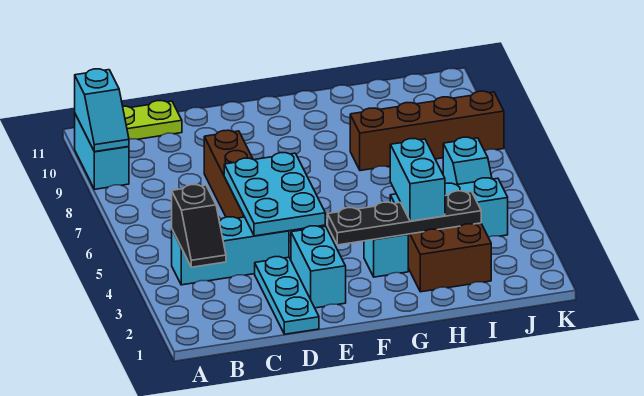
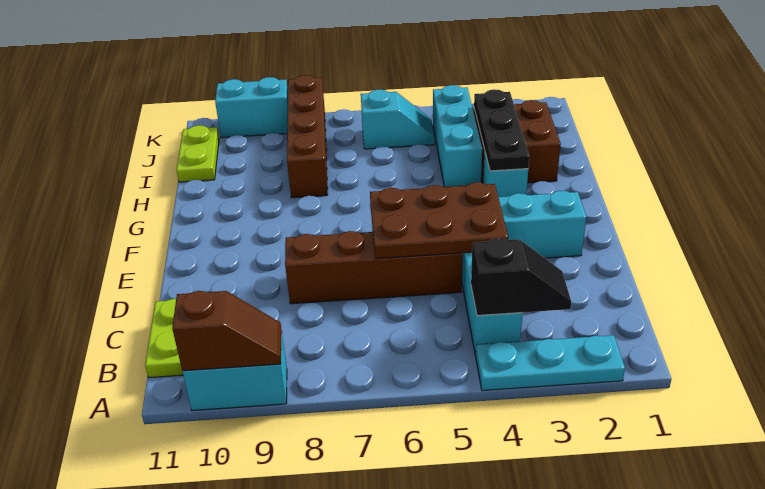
cyan slope A9:A10 level 2 top 10 -> brown slope A9:A10 level 2 top 10
cyan plate D1:D3 level 1 -> cyan plate A2:A4 level 1
cyan plate D4:E6 level 2 -> brown plate D4:E6 level 2
black plate F3:I3 level 2 -> black plate G3:I3 level 2
cyan brick H3:H4 level 3 -> cyan brick K9:K10 level 1
none -> lime plate I11:J11 level 1

